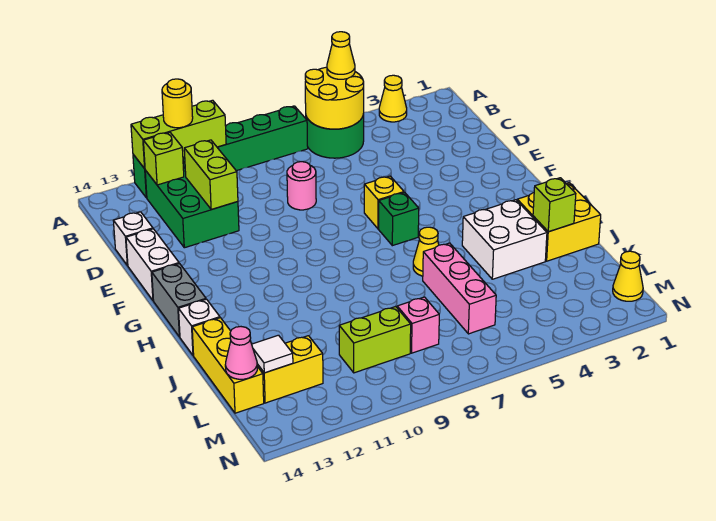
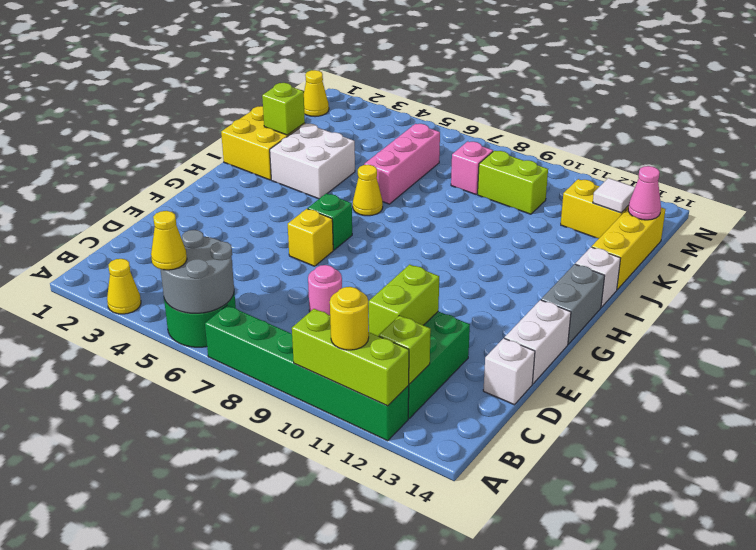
yellow round brick A5:B6 level 2 -> grey round brick A5:B6 level 2

